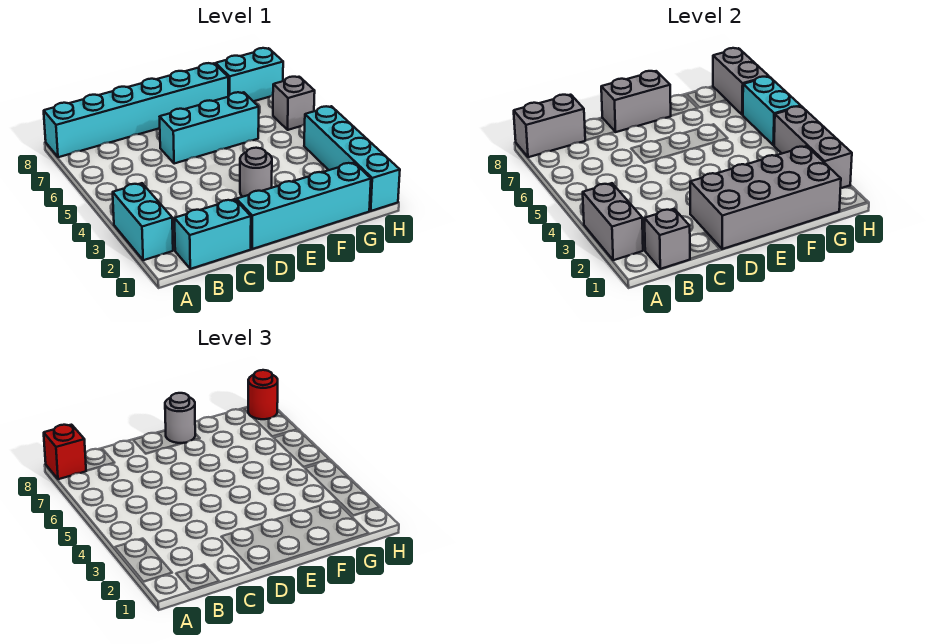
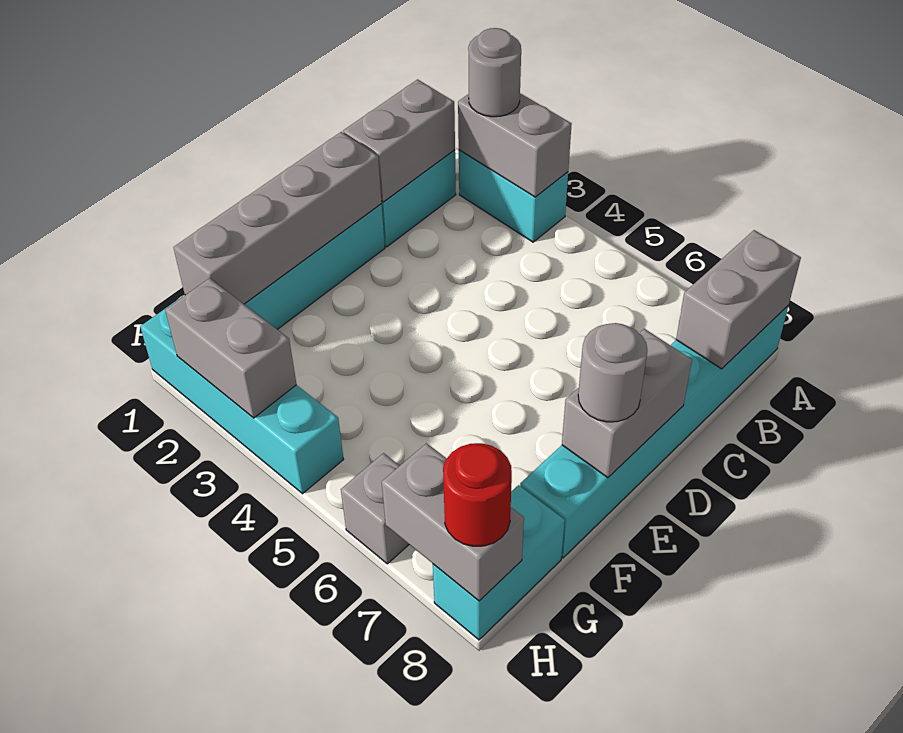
red brick A8 level 3 -> none
grey brick B1 level 2 -> grey brick B1:C1 level 2
grey brick D1:G2 level 2 -> grey brick D1:G1 level 2
cyan brick D6:F6 level 1 -> none
grey round brick E3 level 1 -> grey round brick A2 level 3
grey brick H2:H4 level 2 -> grey brick H2:H3 level 2
cyan brick H5:H6 level 2 -> none

